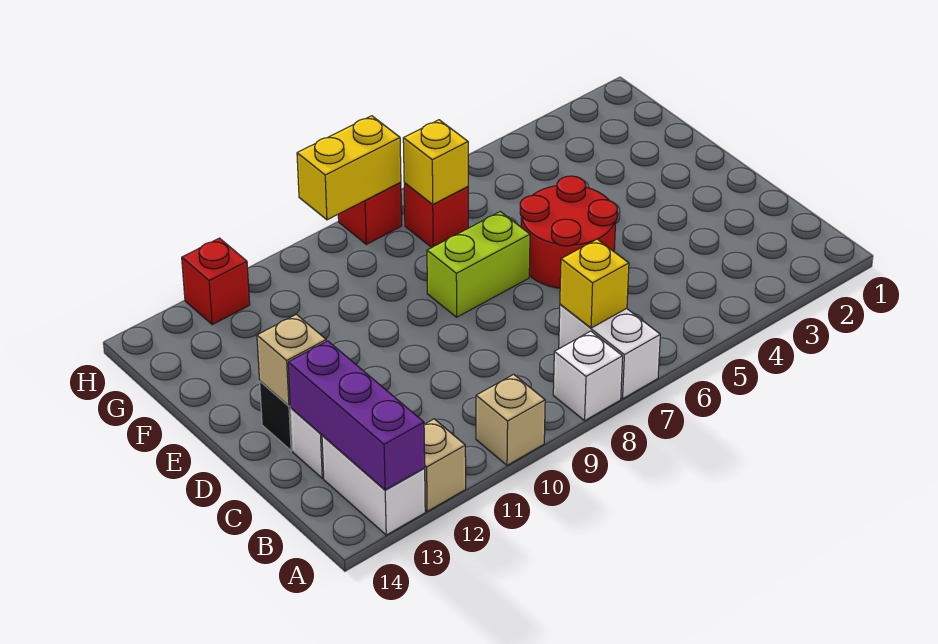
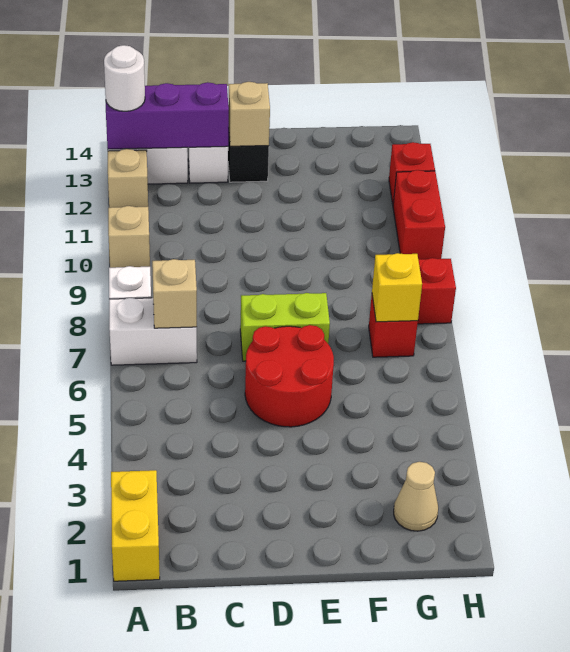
none -> white round brick A13 level 3
yellow brick B7 level 2 -> tan brick B7 level 2
lime brick E7:E8 level 1 -> lime brick D7:E7 level 1
none -> tan cone G2 level 1
yellow brick H8:H9 level 2 -> yellow brick A1:A2 level 1
none -> red brick H10:H11 level 1

